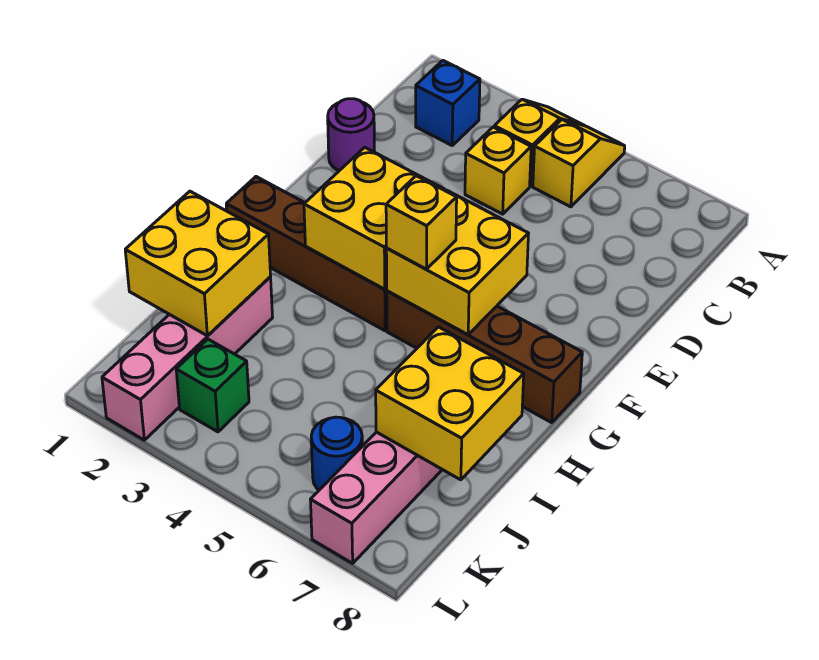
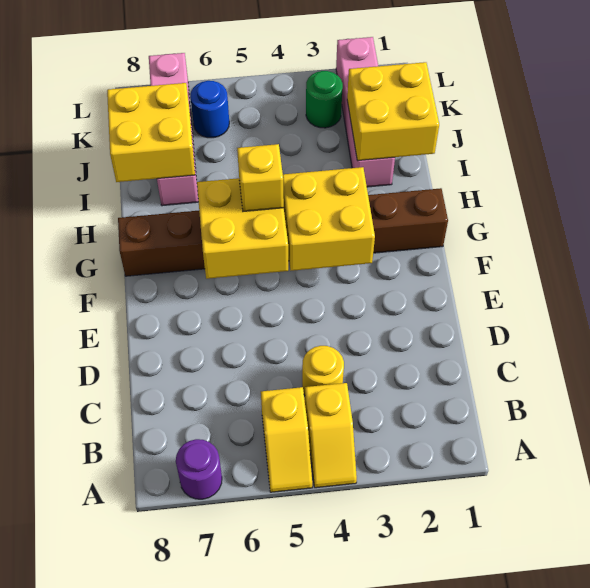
blue brick B2 level 1 -> none
yellow brick C4 level 1 -> yellow round brick C4 level 1
purple round brick D1 level 1 -> purple round brick A7 level 1
green brick K3 level 1 -> green round brick K3 level 1

